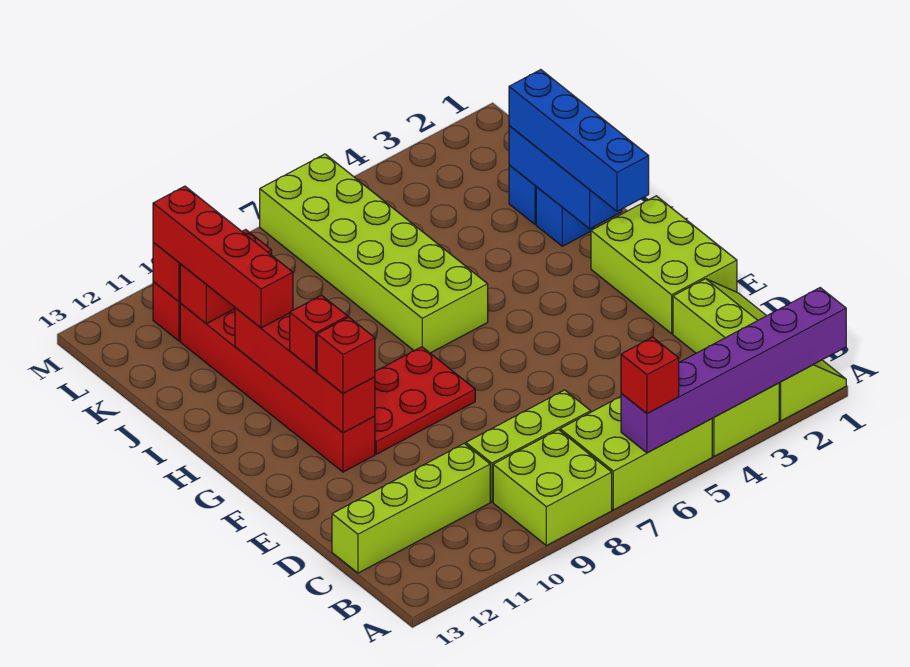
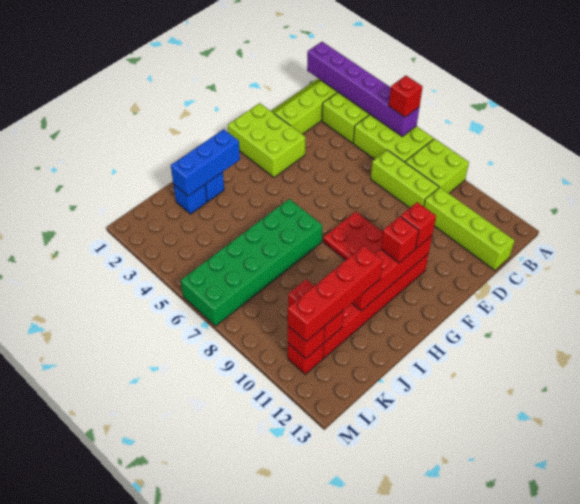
lime brick E1:G2 level 1 -> lime brick E1:F3 level 1
blue brick G2:J2 level 3 -> none
lime brick H6:M7 level 1 -> green brick H6:M7 level 1

